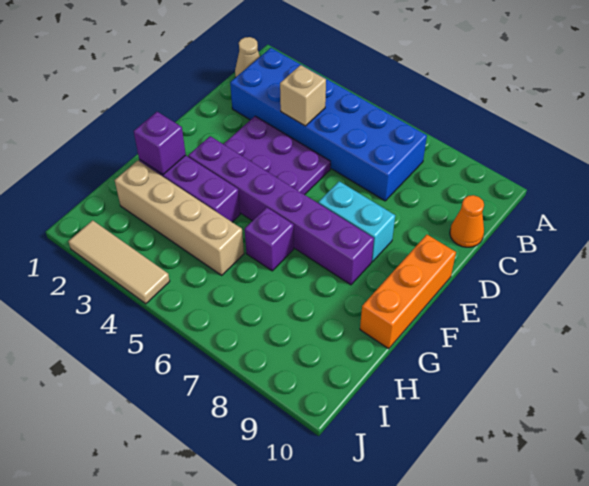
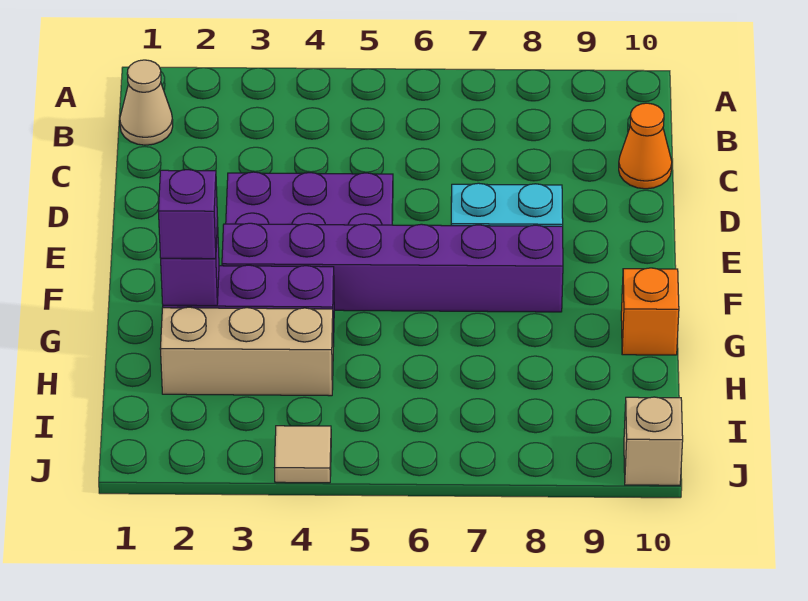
blue brick B2:C7 level 1 -> none
tan brick C4 level 2 -> tan brick J10 level 1
orange brick E10:G10 level 1 -> orange brick G10 level 1
purple brick G6 level 1 -> purple brick G2 level 3
tan brick H2:H5 level 1 -> tan brick H2:H4 level 1
tan tile J2:J4 level 1 -> tan tile J4 level 1

